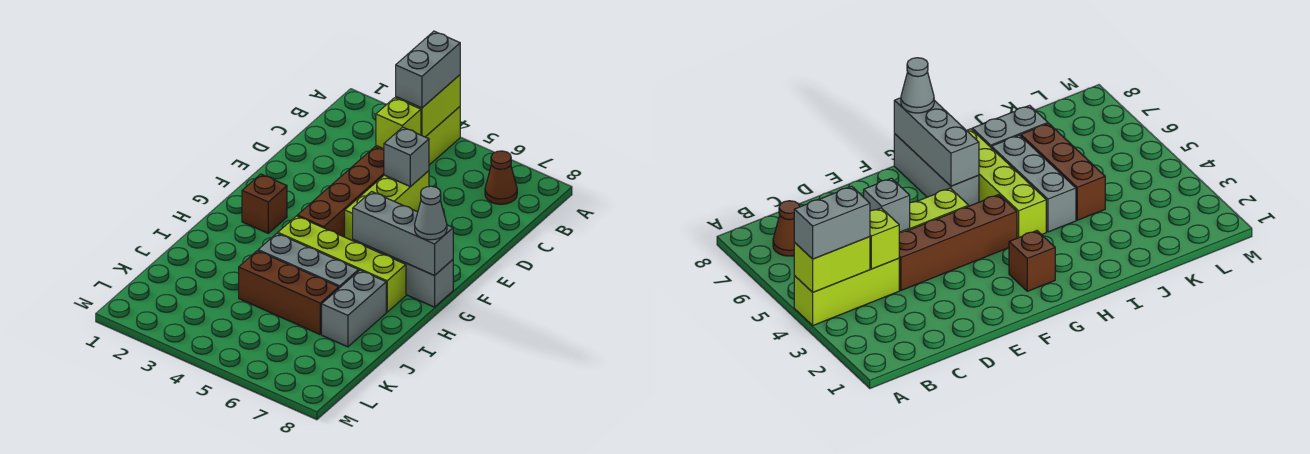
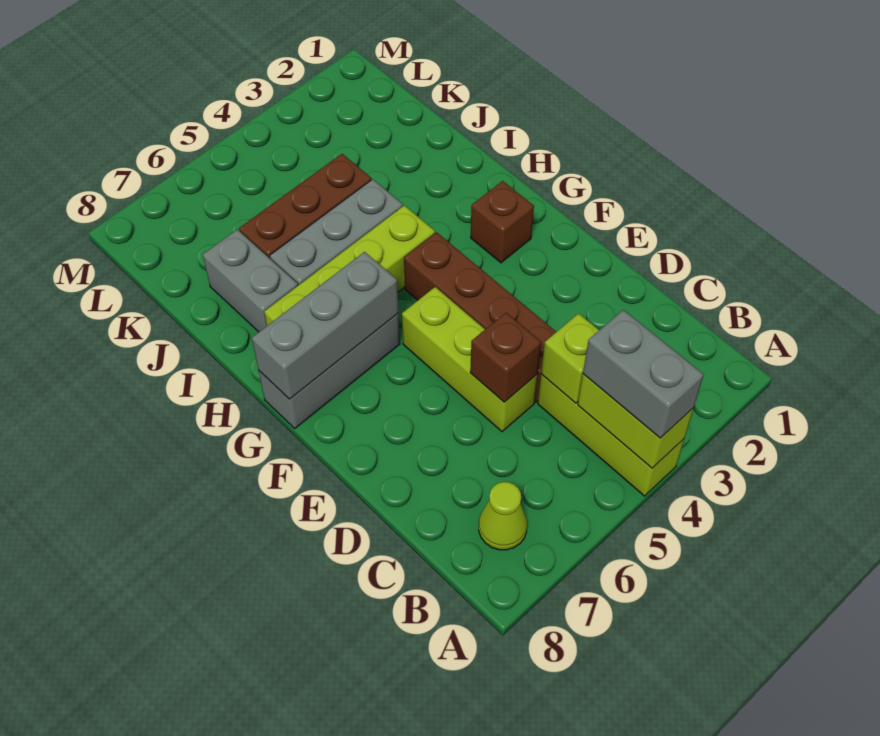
brown cone B7 level 1 -> lime cone B7 level 1
grey brick D5 level 2 -> brown brick D5 level 2
grey cone G8 level 3 -> none

